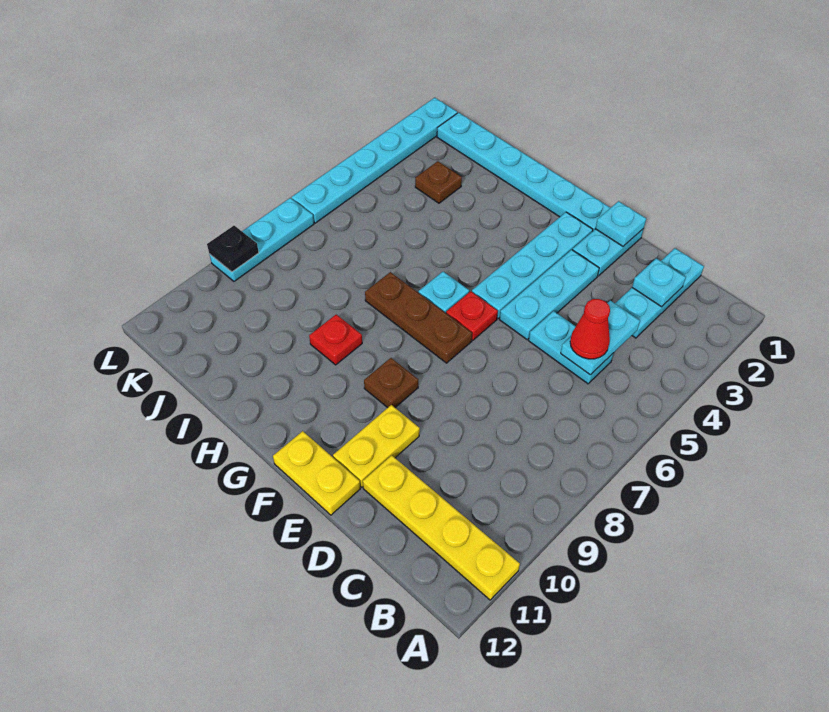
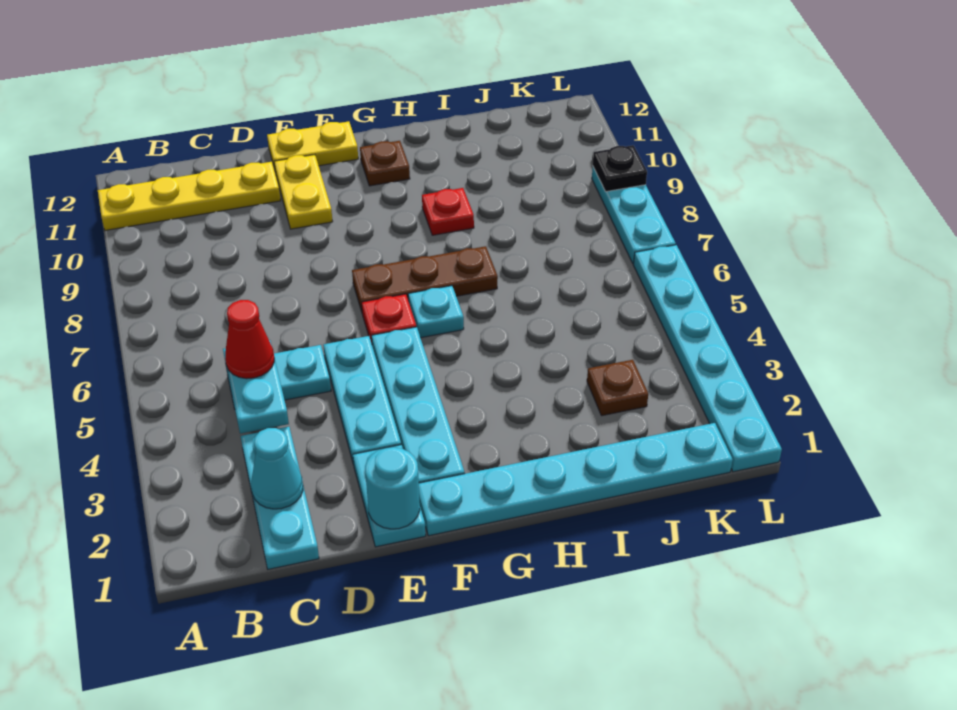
cyan plate C2 level 2 -> cyan cone C2 level 2
cyan plate E1 level 2 -> cyan round brick E1 level 2
brown plate F9 level 1 -> brown plate G11 level 1

